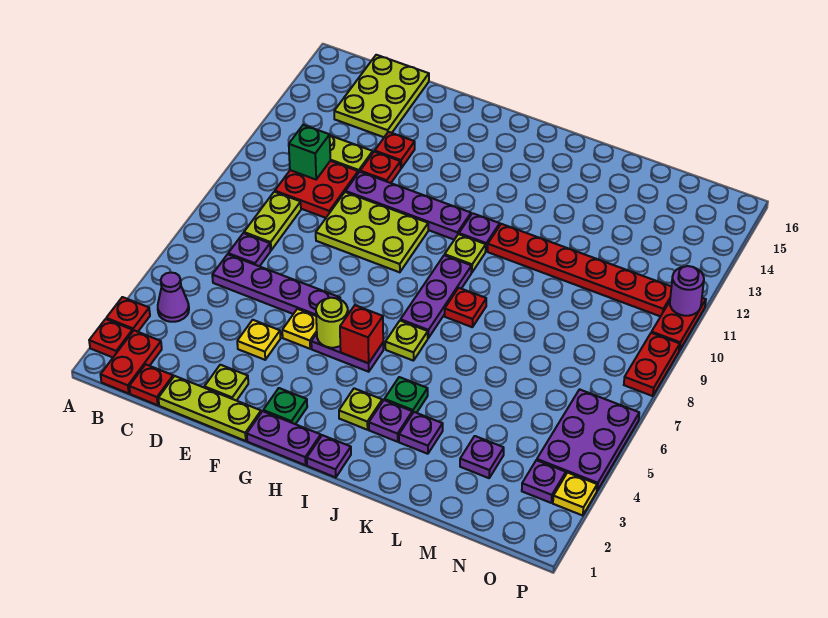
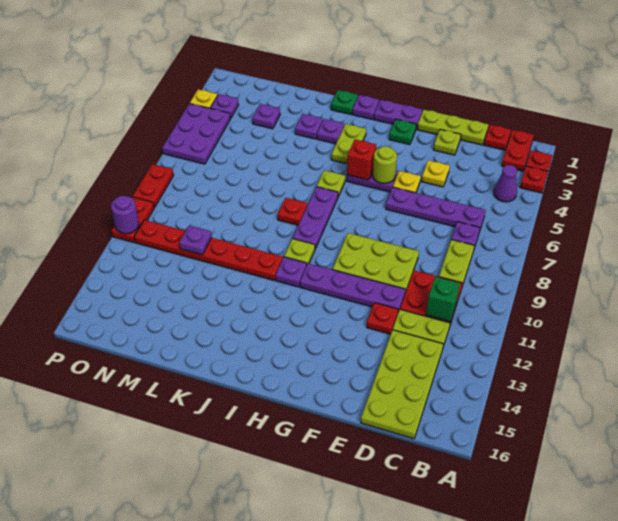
lime plate C14:D16 level 1 -> lime plate C13:D16 level 1
red plate E13 level 1 -> none
lime plate I3 level 1 -> lime plate I3:I4 level 1
green plate J4 level 1 -> green plate J1 level 1
none -> purple plate M11 level 2

